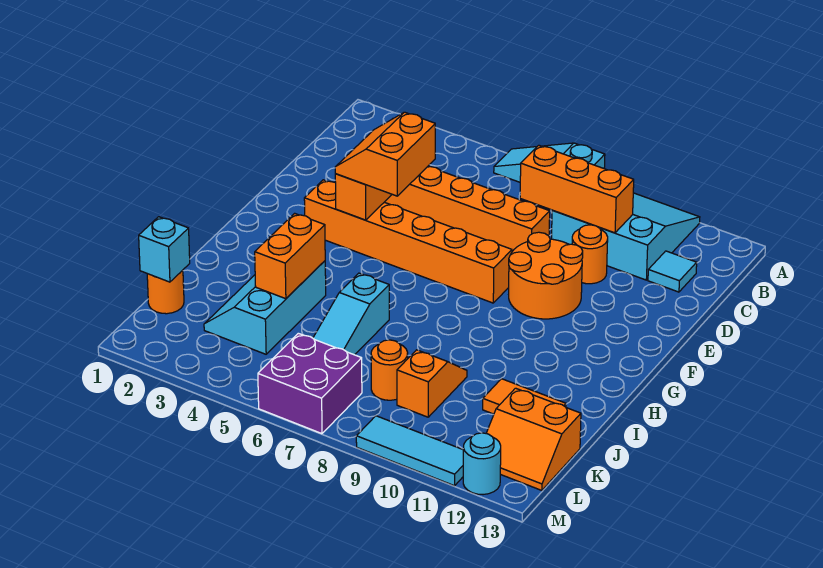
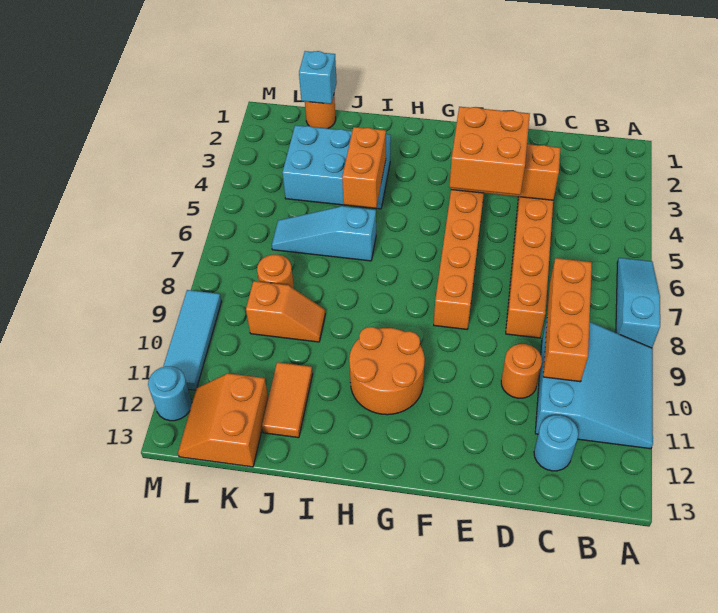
cyan tile C12 level 1 -> cyan round brick C12 level 1
orange slope E4:F5 level 3 top 5 -> orange brick E4:F5 level 3
orange round brick E9:F10 level 1 -> orange round brick G10:H11 level 1
cyan slope I3:K4 level 1 top 4 -> cyan brick I3:K4 level 1
orange brick I4:J4 level 2 -> orange brick I4:I5 level 2
purple brick L6:M7 level 1 -> none

